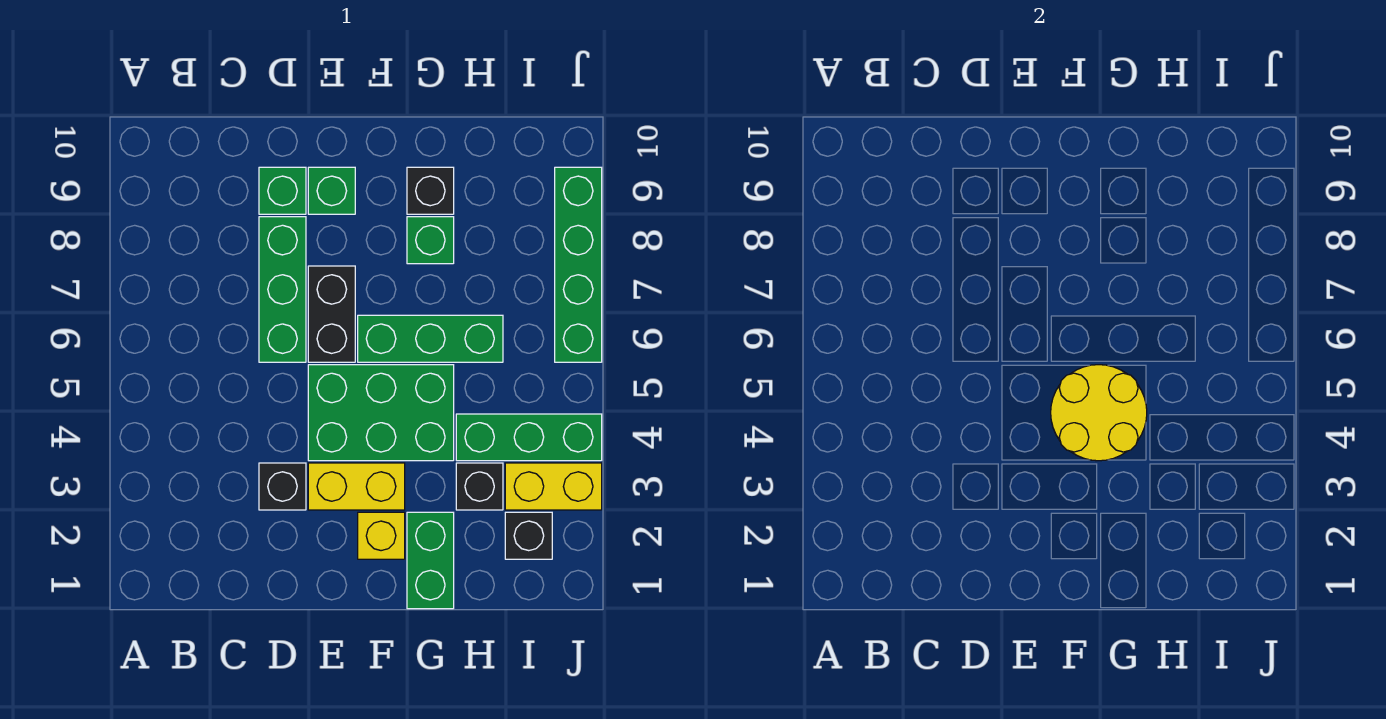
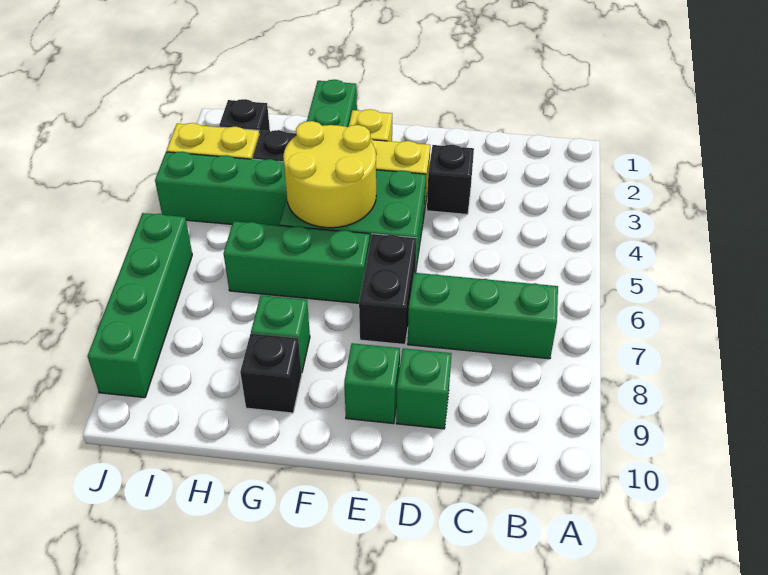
green brick D6:D8 level 1 -> green brick B7:D7 level 1

